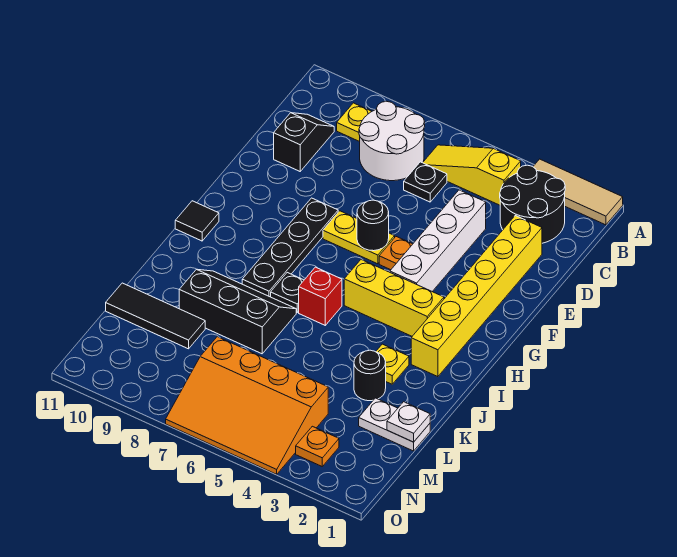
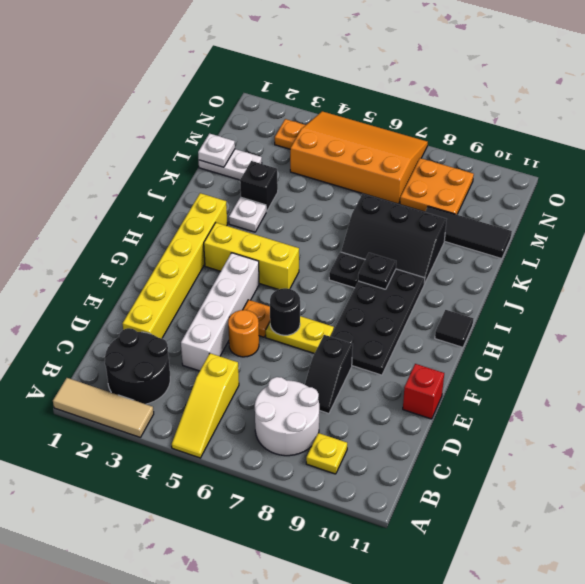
yellow slope B4:B6 level 1 top 4 -> yellow slope A5:C5 level 1 top C
black plate C6 level 1 -> black plate I8 level 2
black slope C10:D10 level 1 top D -> black slope D8:E8 level 1 top E
none -> orange round brick E5 level 1
black plate F8:I8 level 1 -> black plate F8:I9 level 1
red brick I6 level 1 -> red brick E11 level 1
yellow plate J3 level 1 -> white plate J3 level 1
black round brick K3 level 1 -> black brick K3 level 1
none -> orange plate M8:N9 level 1

